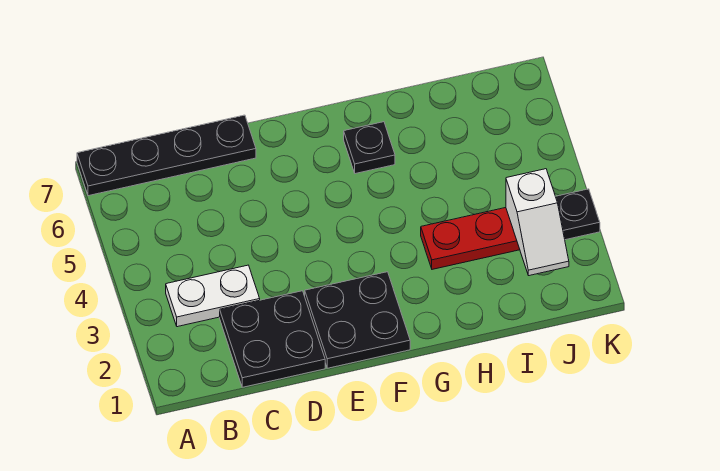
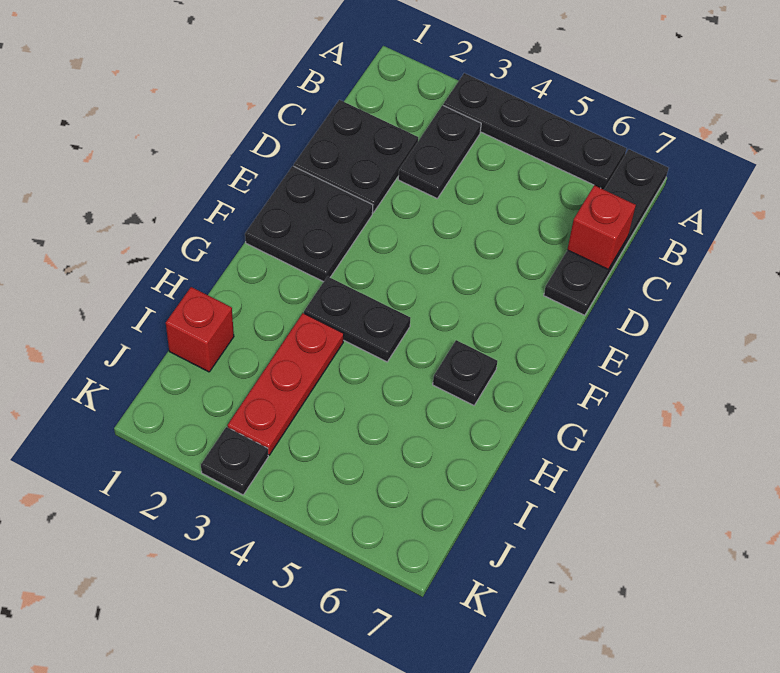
none -> black plate A3:A6 level 1
white plate B3:C3 level 1 -> black plate B3:C3 level 1
none -> red brick C7 level 2
none -> black plate G3:G4 level 1
none -> red brick I1 level 1
white slope J2:J3 level 2 top 3 -> none

